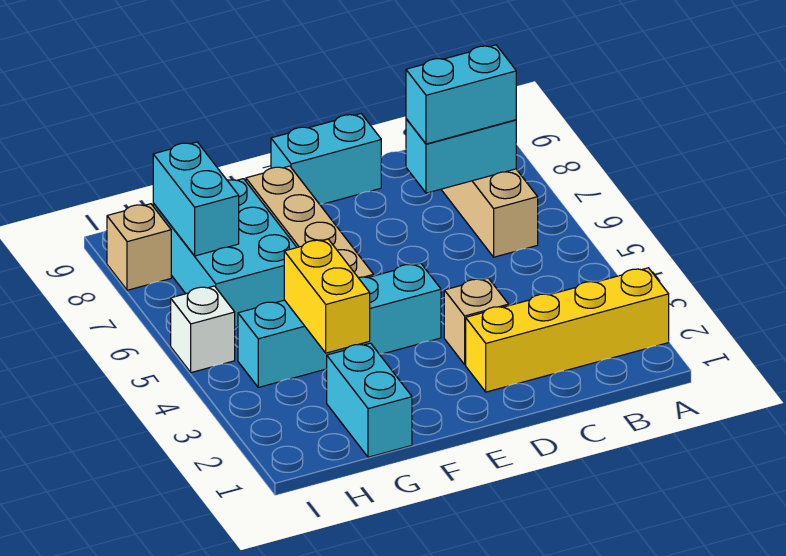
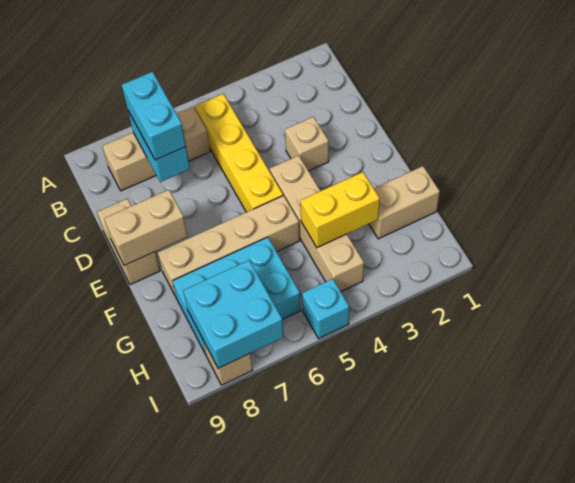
yellow brick A2:D2 level 1 -> yellow brick B5:E5 level 1
cyan brick D9:E9 level 1 -> tan brick D9:E9 level 1
cyan brick E4:H4 level 1 -> tan brick E4:H4 level 1
none -> tan brick E8:E9 level 2
cyan brick G1:G2 level 1 -> tan brick G1:G2 level 1
cyan brick H7:H8 level 2 -> cyan brick H7:I8 level 2
white brick I5 level 1 -> cyan brick I5 level 1

